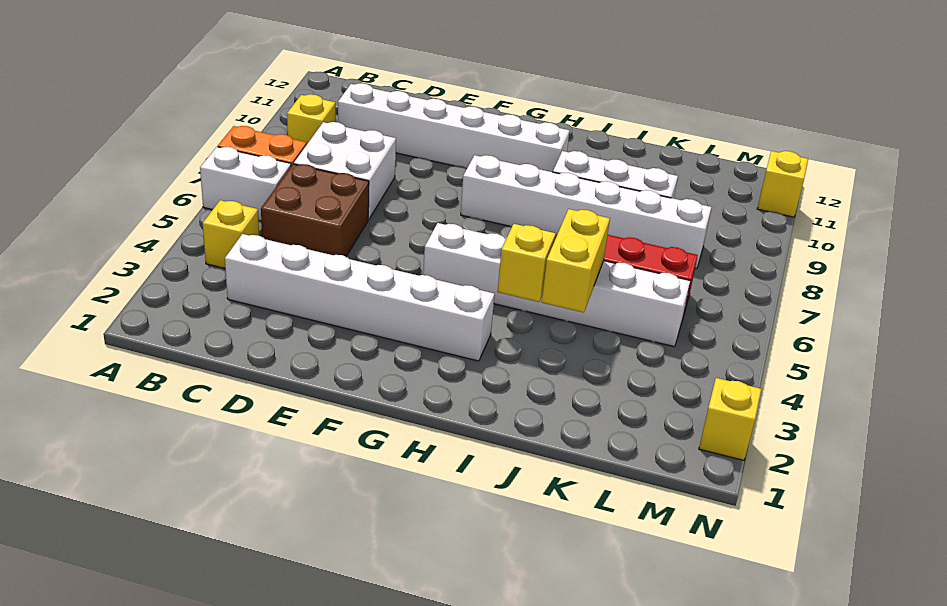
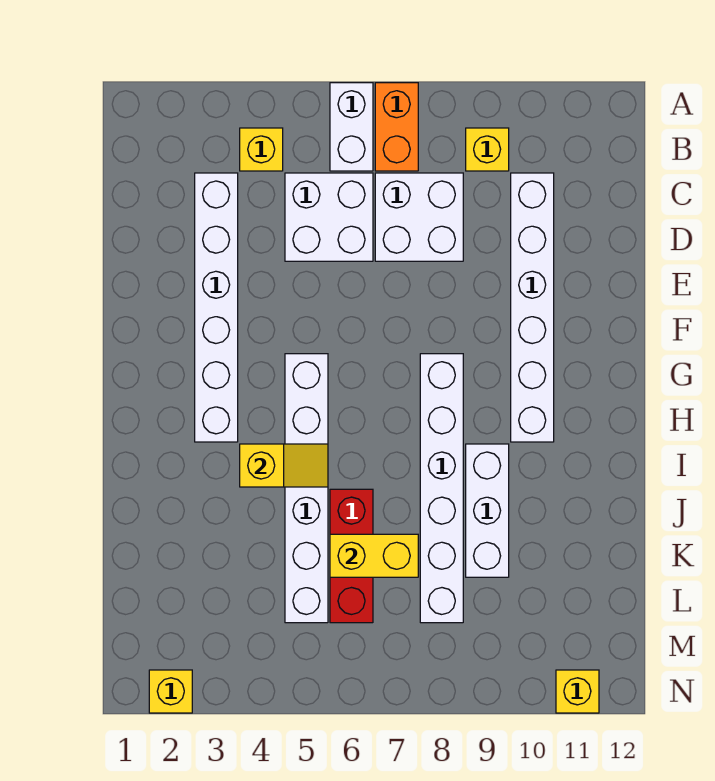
brown brick C5:D6 level 1 -> white brick C5:D6 level 1
yellow brick J4:J5 level 2 -> yellow brick K6:K7 level 2

